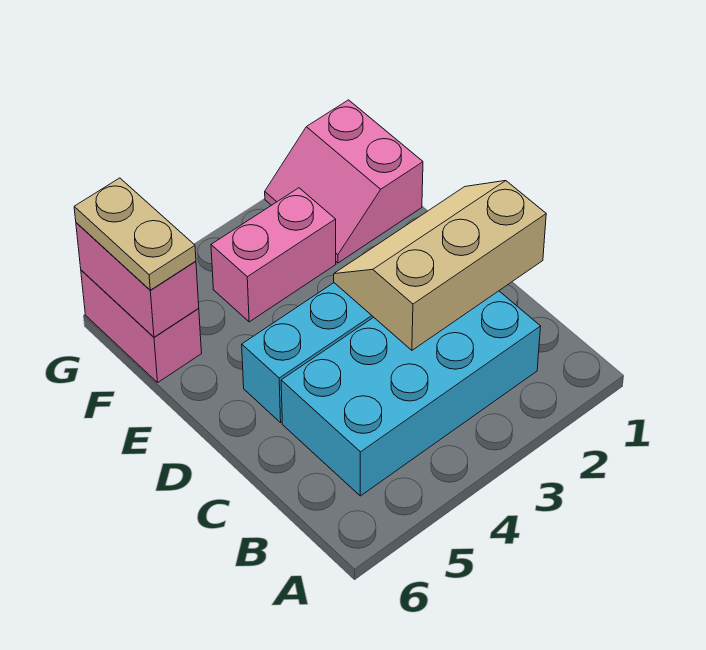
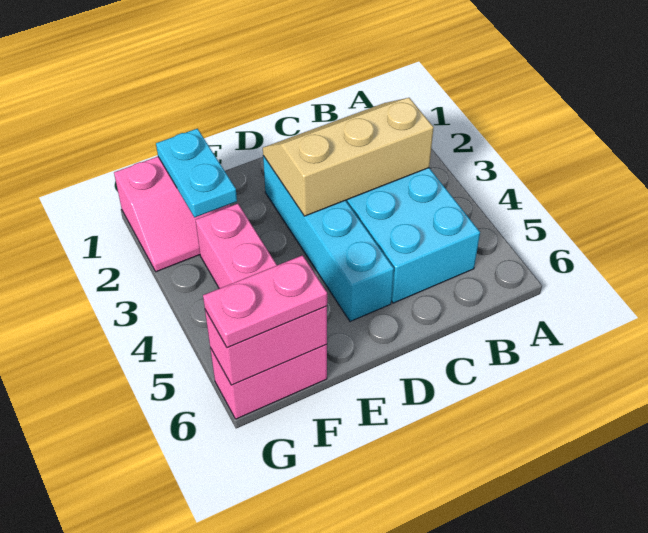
tan slope C1:D3 level 2 top C -> tan slope B2:D3 level 2 top 3
none -> cyan plate F1:F2 level 2
tan plate F6:G6 level 3 -> pink plate F6:G6 level 3

